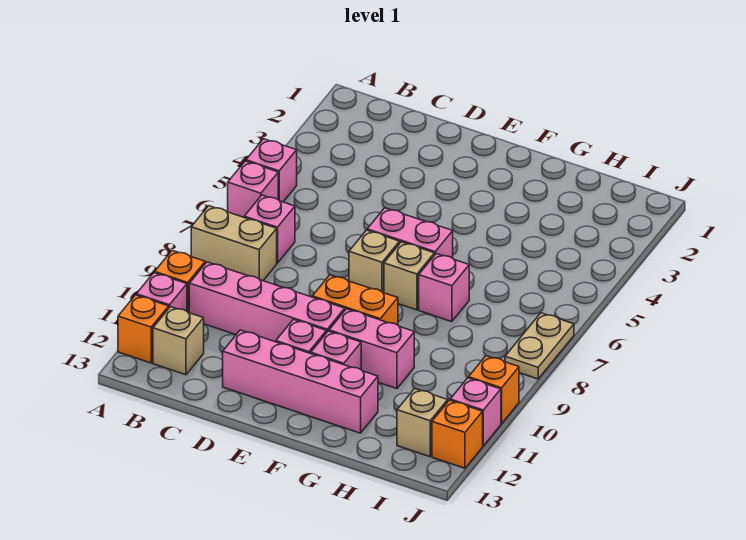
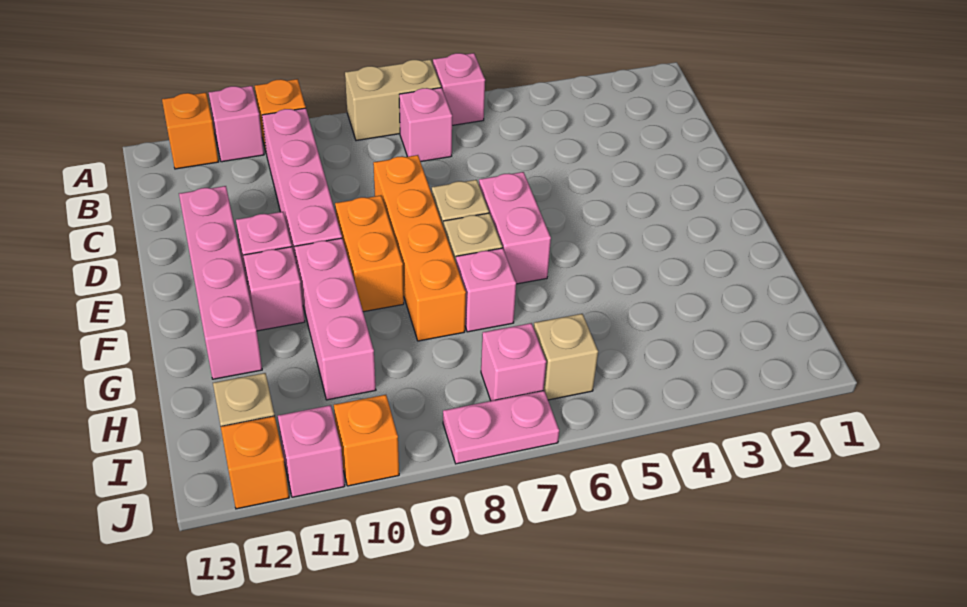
pink brick A5 level 1 -> pink brick I7 level 1
tan brick A8:B8 level 1 -> tan brick A7:A8 level 1
tan brick B12 level 1 -> tan brick I6 level 1
none -> orange brick D8:G8 level 1
pink brick F10:G10 level 1 -> pink brick F10:H10 level 1
tan plate J7:J8 level 1 -> pink plate J7:J8 level 1

